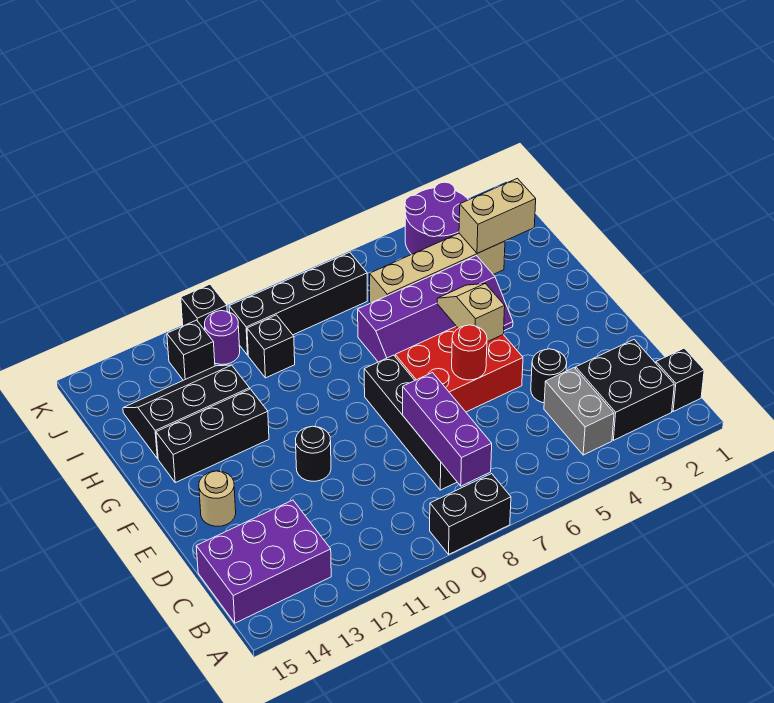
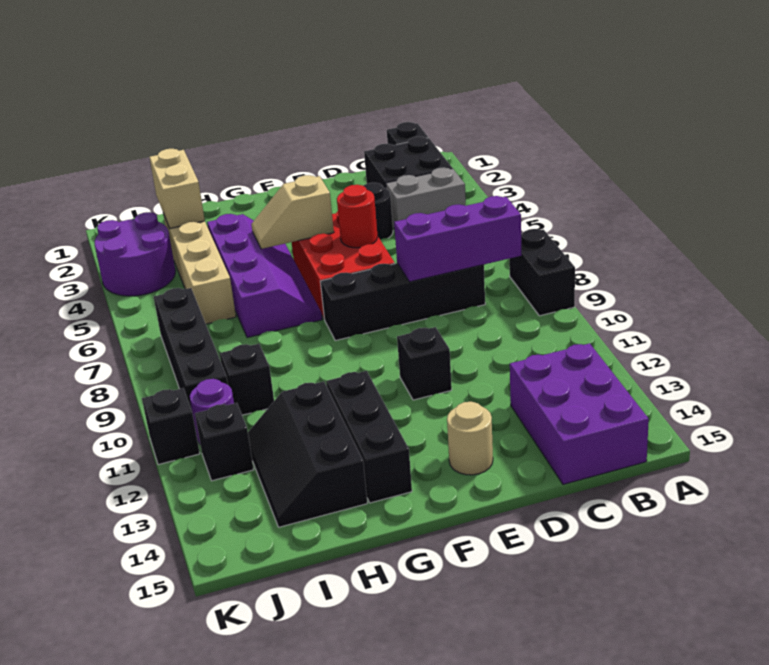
black round brick E11 level 1 -> black brick E11 level 1

